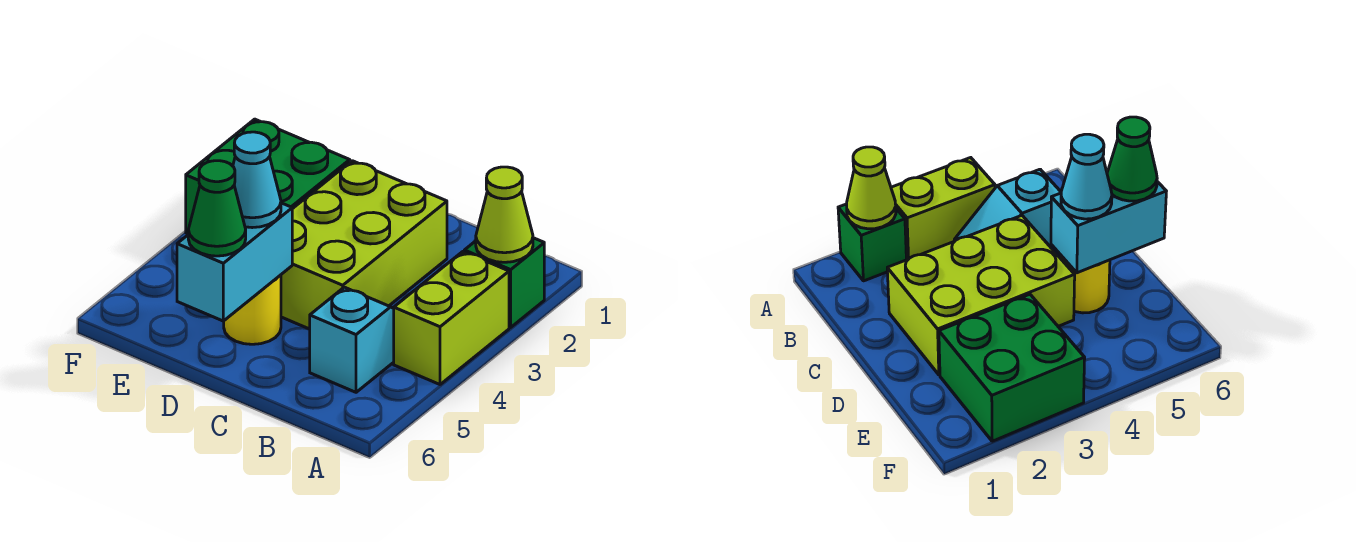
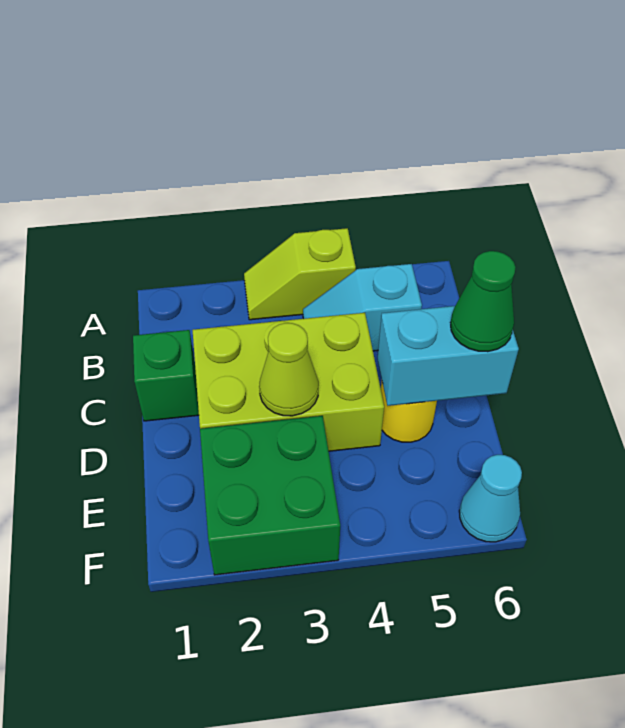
green brick A2 level 1 -> green brick C1 level 1
lime cone A2 level 2 -> lime cone D3 level 2
lime brick A3:A4 level 1 -> lime slope A3:A4 level 1 top 4
cyan cone D5 level 3 -> cyan cone F6 level 1

